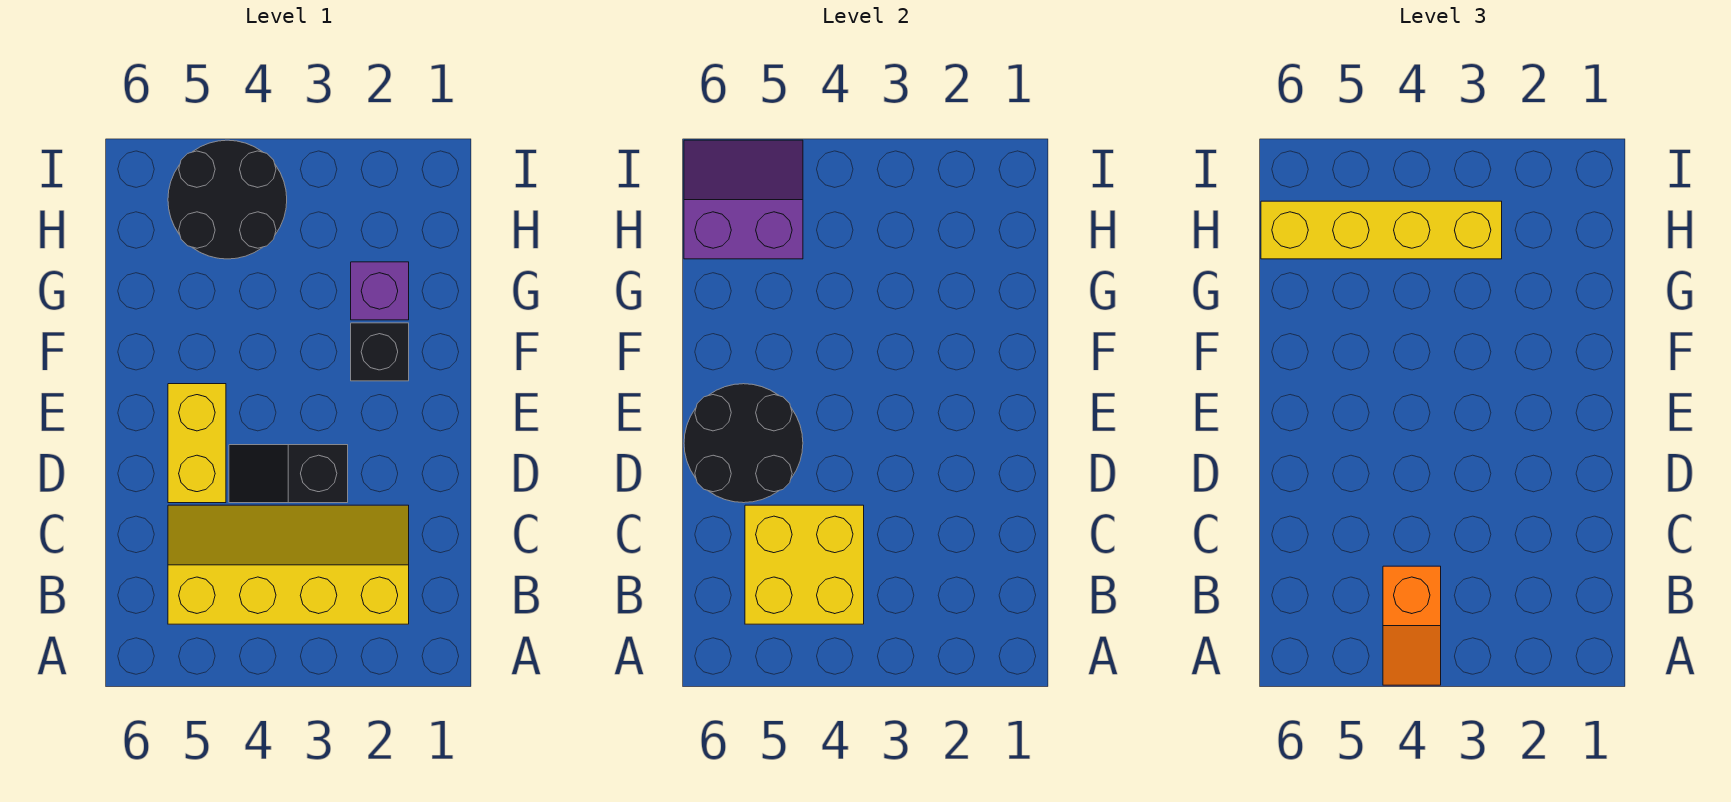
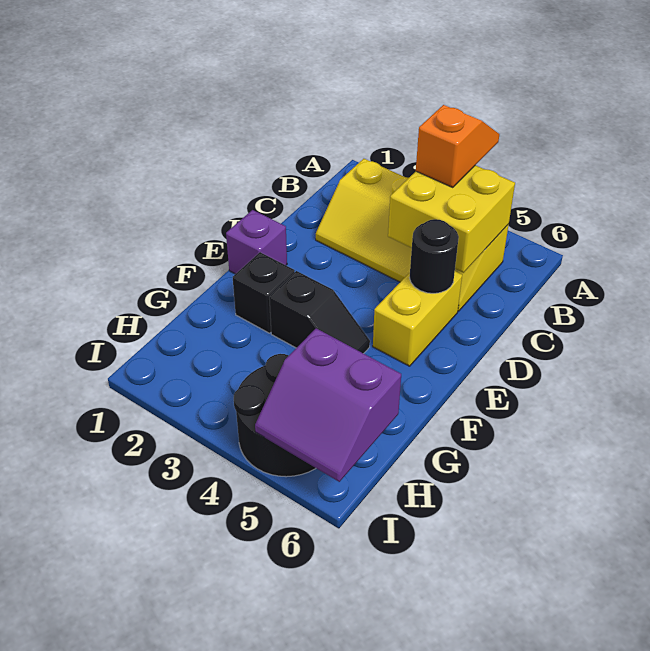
black slope D3:D4 level 1 top 3 -> black slope F3:F4 level 1 top 3
black round brick D5:E6 level 2 -> black round brick D5 level 2
purple brick G2 level 1 -> purple brick E1 level 1
yellow brick H3:H6 level 3 -> none

